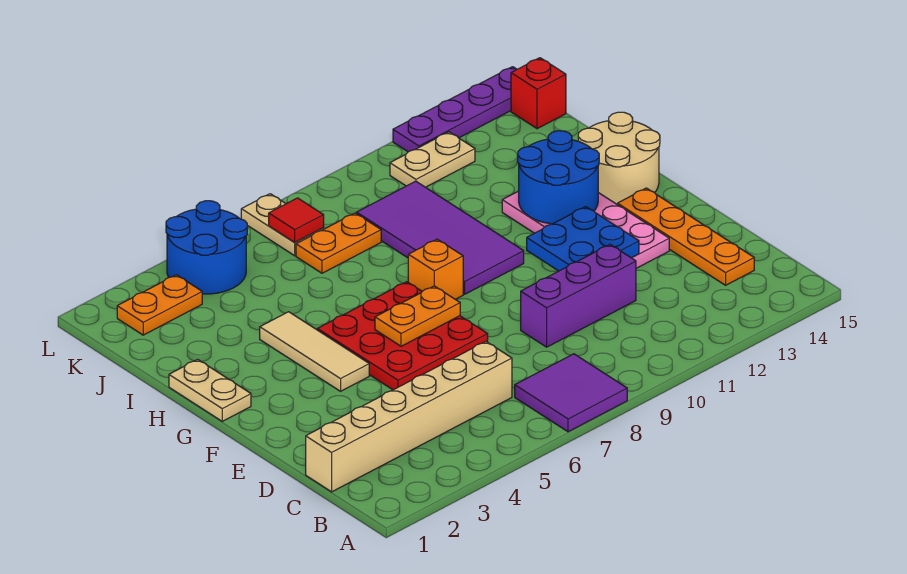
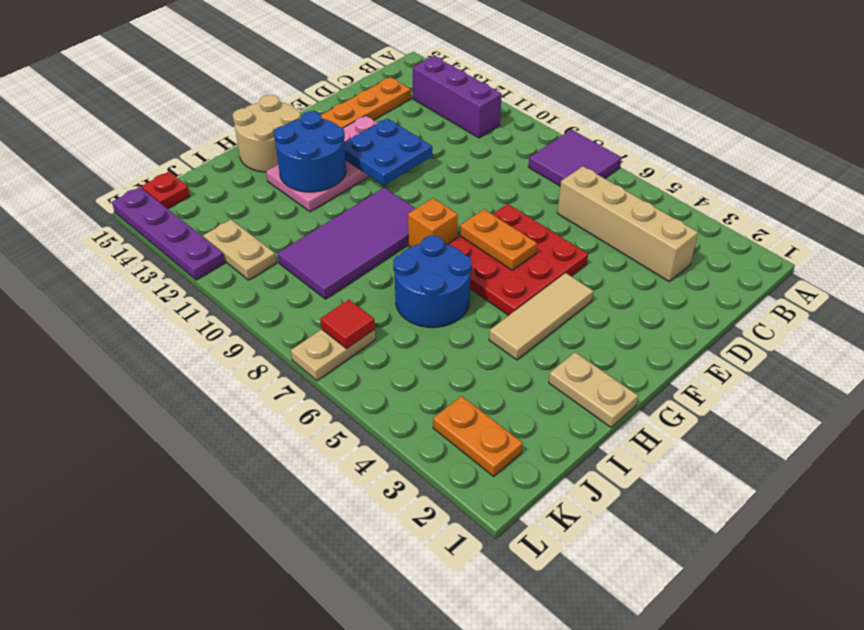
tan brick C1:C6 level 1 -> tan brick C3:C6 level 1
purple brick D9:D11 level 1 -> purple brick B11:B13 level 1
tan plate G1:H1 level 1 -> tan plate H1:H2 level 1
orange plate J7:J8 level 1 -> none
blue round brick K4:L5 level 1 -> blue round brick H6:I7 level 1
red brick K15 level 1 -> red plate K15 level 1

